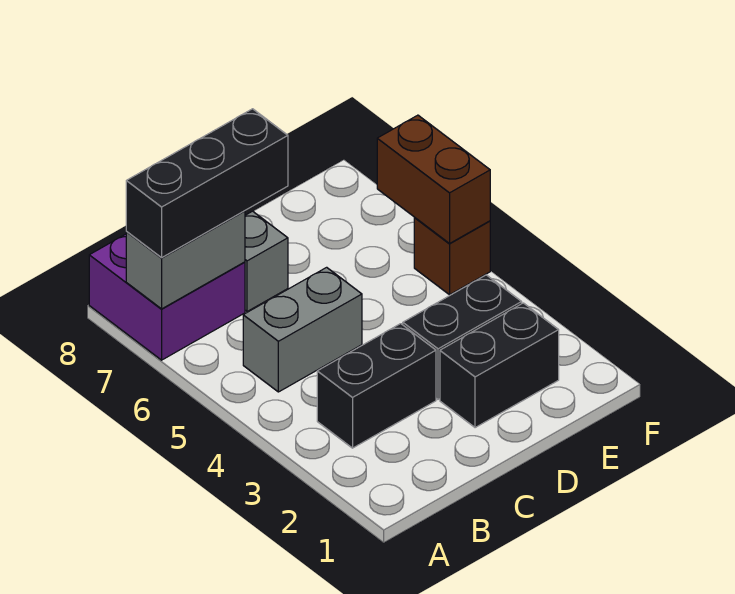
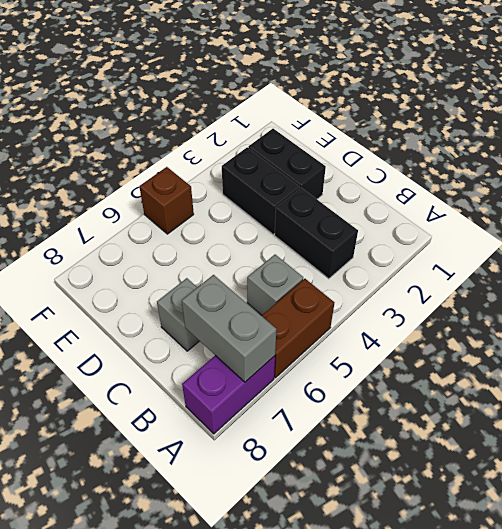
purple brick A7:B8 level 1 -> purple brick A7:A8 level 1
black brick A7:C7 level 3 -> none
grey brick B5:C5 level 1 -> grey brick B5 level 1
brown brick F5:F6 level 2 -> brown brick A5:A6 level 1

